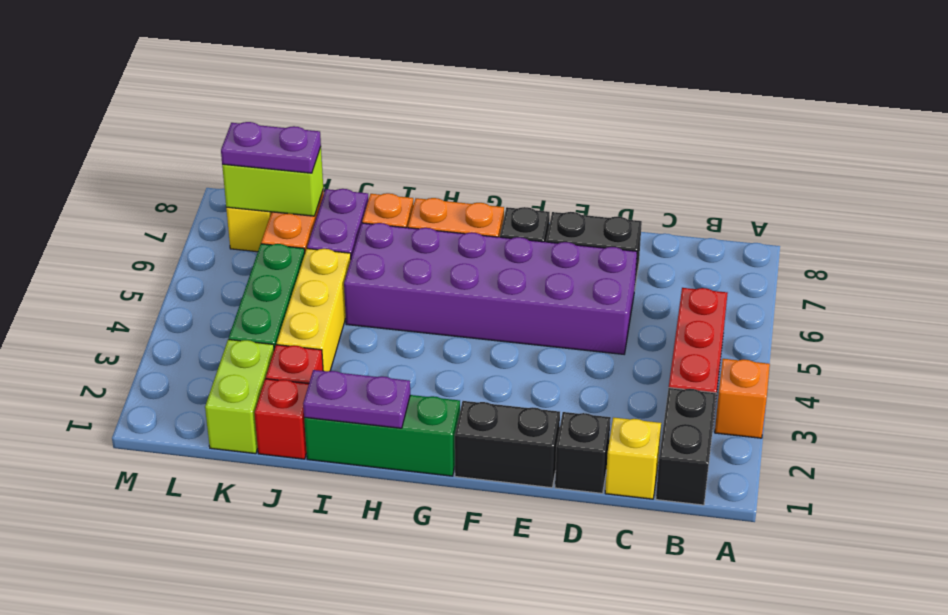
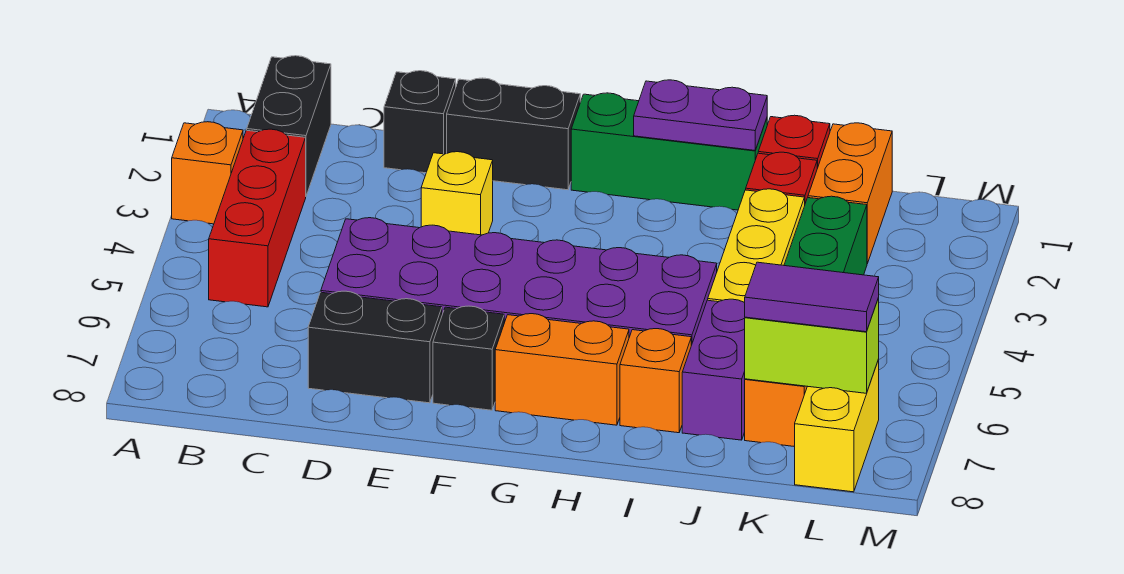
yellow brick C1 level 1 -> yellow brick E3 level 1
lime brick K1:K2 level 1 -> orange brick K1:K2 level 1
purple plate K7:L7 level 3 -> purple tile K7:L7 level 3

